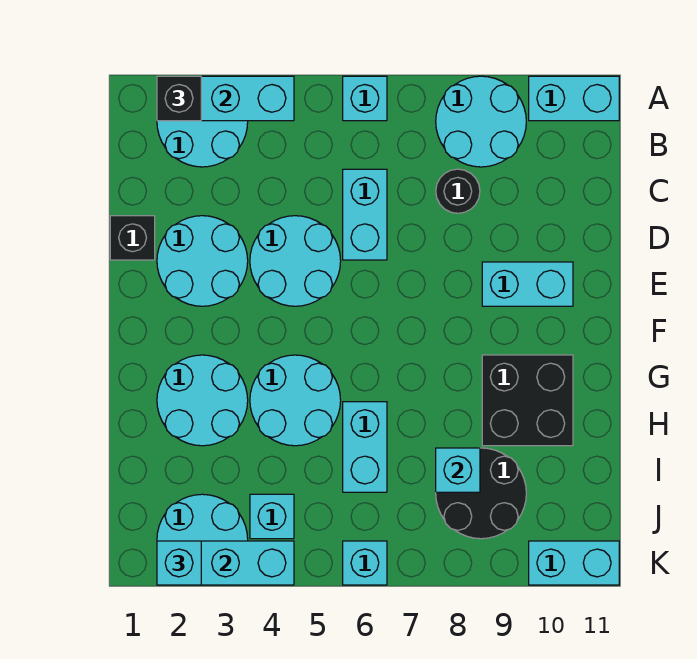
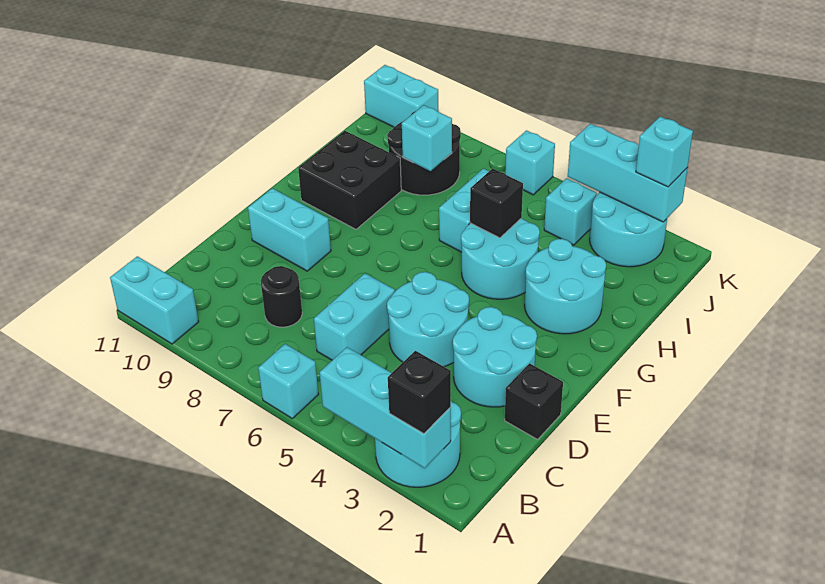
cyan round brick A8:B9 level 1 -> none
none -> black brick H5 level 2

